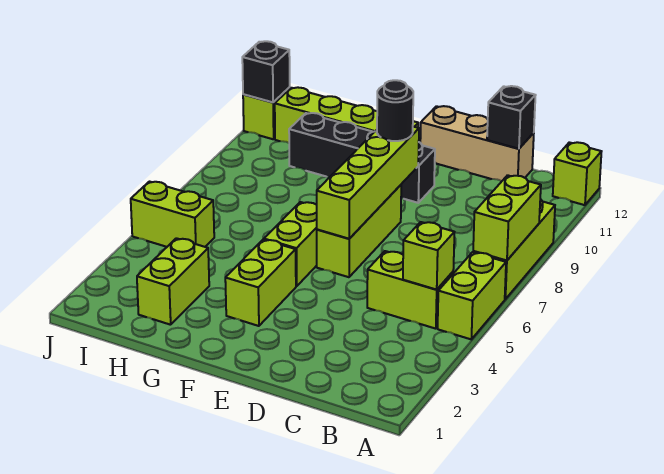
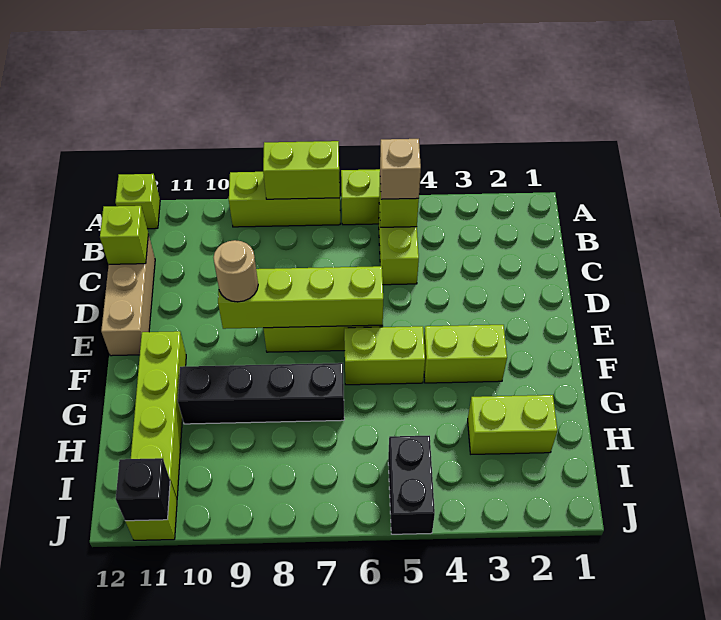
none -> tan brick B5 level 3
black brick C12 level 2 -> lime brick C12 level 2
black round brick E9 level 3 -> tan round brick E9 level 3
black brick E10:H10 level 1 -> black brick G7:G10 level 1
lime brick I5:J5 level 1 -> black brick I5:J5 level 1

